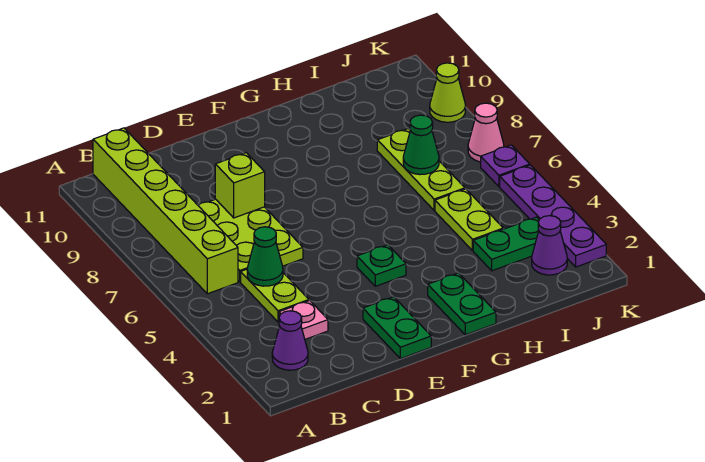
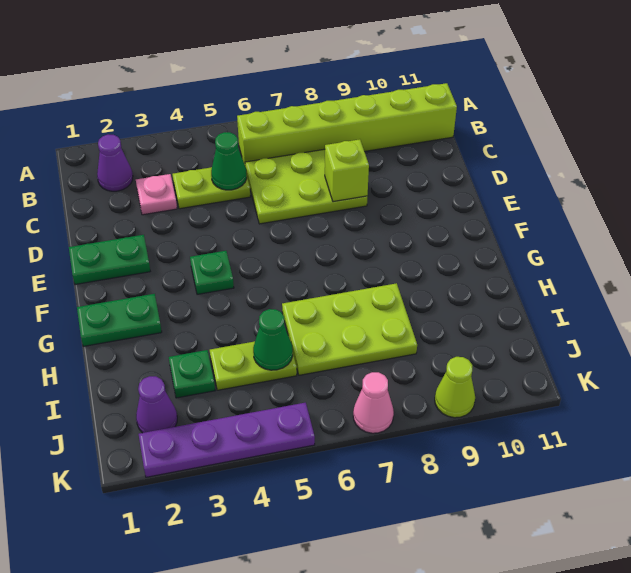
green plate I3:J3 level 1 -> green plate I3 level 1
lime plate I6:I8 level 1 -> lime plate H6:I8 level 1
green cone I7 level 2 -> green cone I5 level 2
purple plate K6 level 1 -> none

